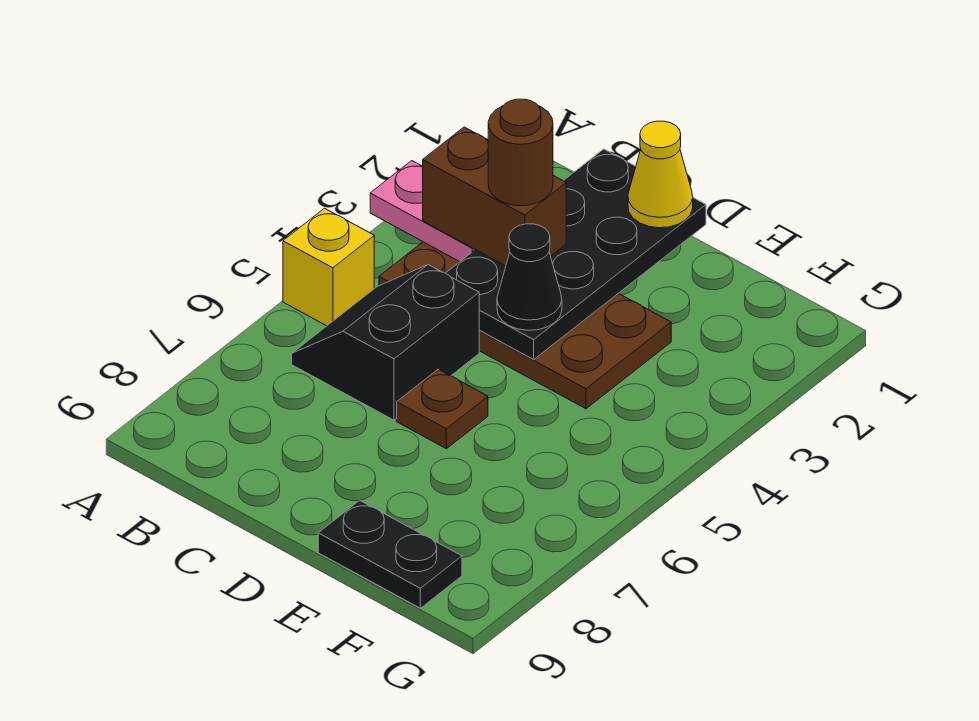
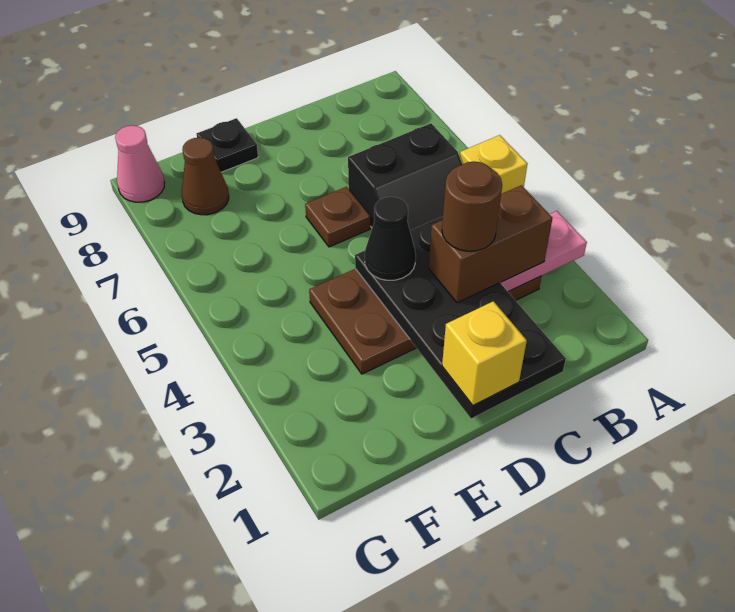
black slope B5:C6 level 1 top C -> black slope B5:C6 level 1 top 6
yellow cone D1 level 3 -> yellow brick D1 level 3
black plate E9:F9 level 1 -> black plate E9 level 1
none -> brown cone F8 level 1
none -> pink cone G9 level 1

